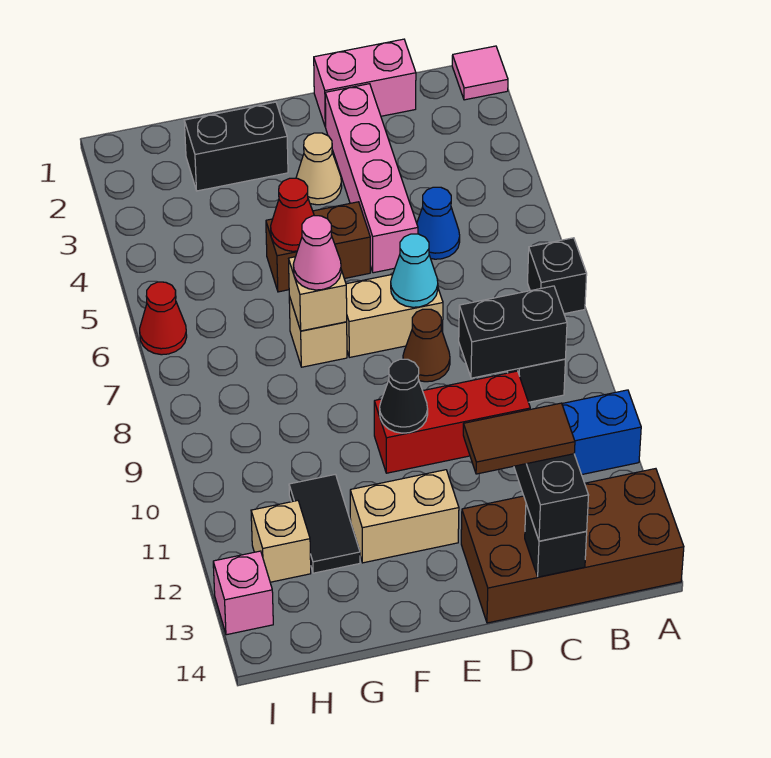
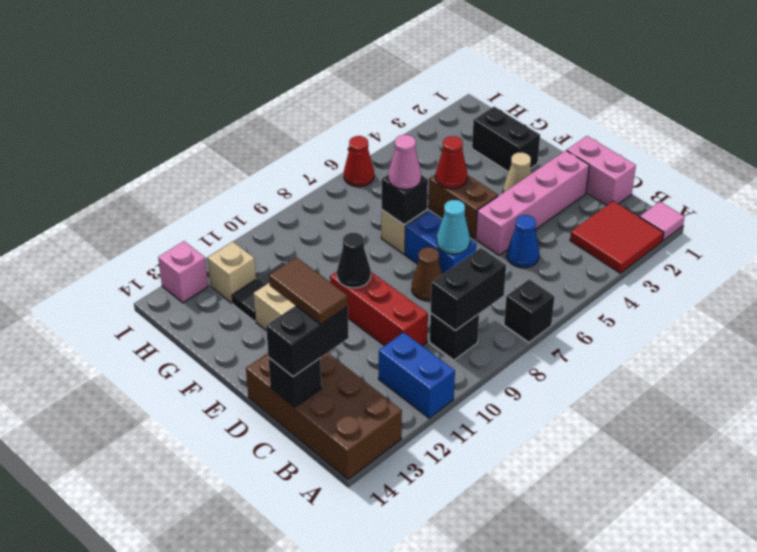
none -> red tile A2:B3 level 1
black brick B9:C9 level 2 -> black brick B8:B9 level 2
tan brick D7:E7 level 1 -> blue brick D7:E7 level 1
tan brick F7 level 2 -> black brick F7 level 2

